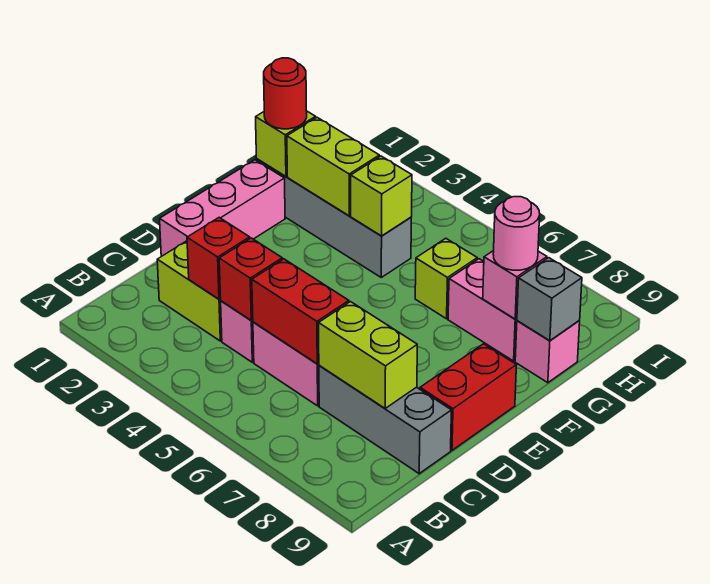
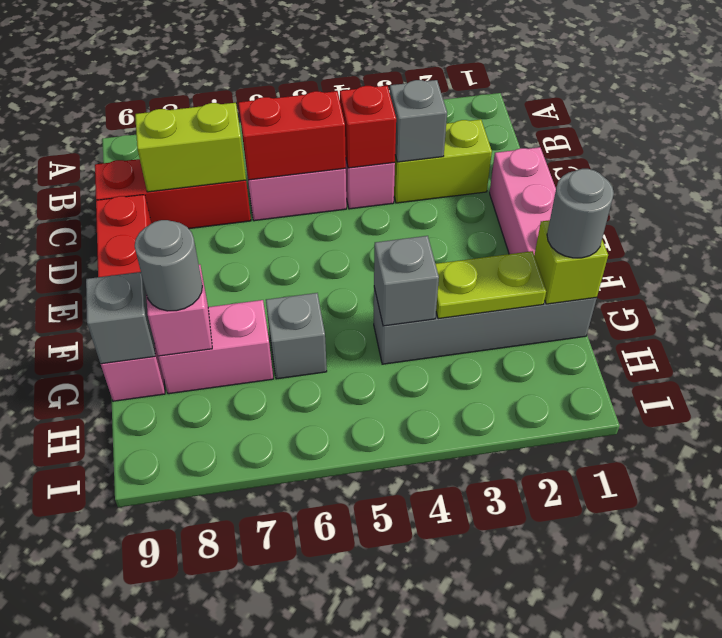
red brick C3 level 2 -> grey brick C3 level 2
grey brick C7:C9 level 1 -> red brick C7:C9 level 1
red round brick G1 level 3 -> grey round brick G1 level 3
lime brick G2:G3 level 2 -> lime plate G2:G3 level 2
lime brick G4 level 2 -> grey brick G4 level 2
lime brick G6 level 1 -> grey brick G6 level 1
pink round brick G8 level 3 -> grey round brick G8 level 3

